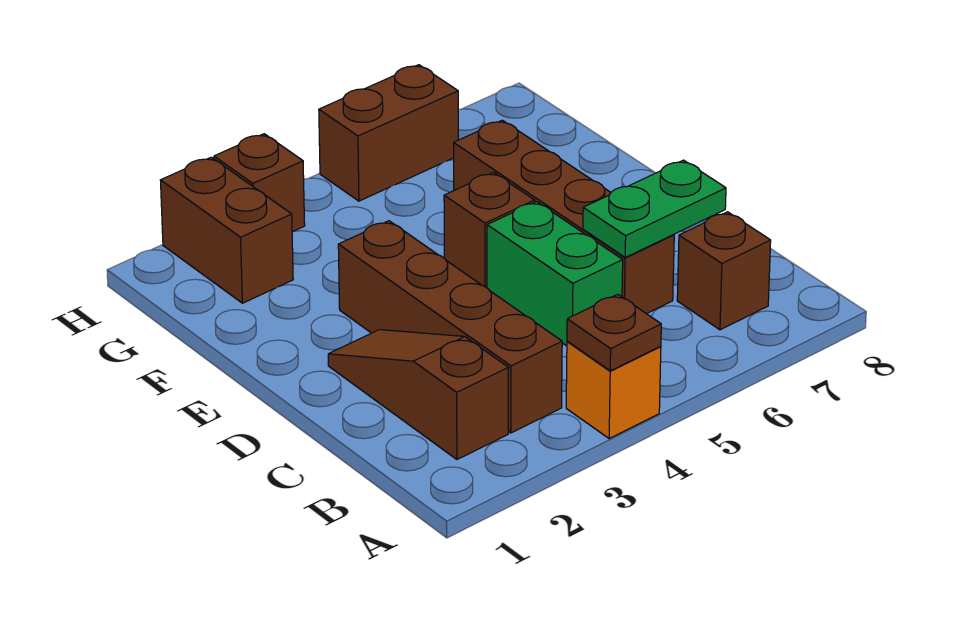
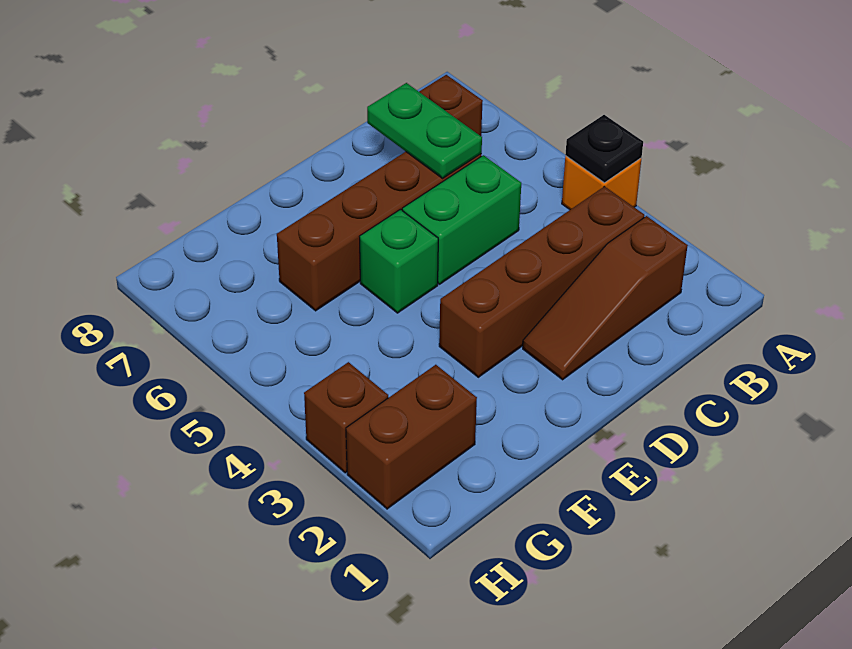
brown plate A4 level 2 -> black plate A4 level 2
brown brick E5 level 1 -> green brick E5 level 1
brown brick H5:H6 level 1 -> none

